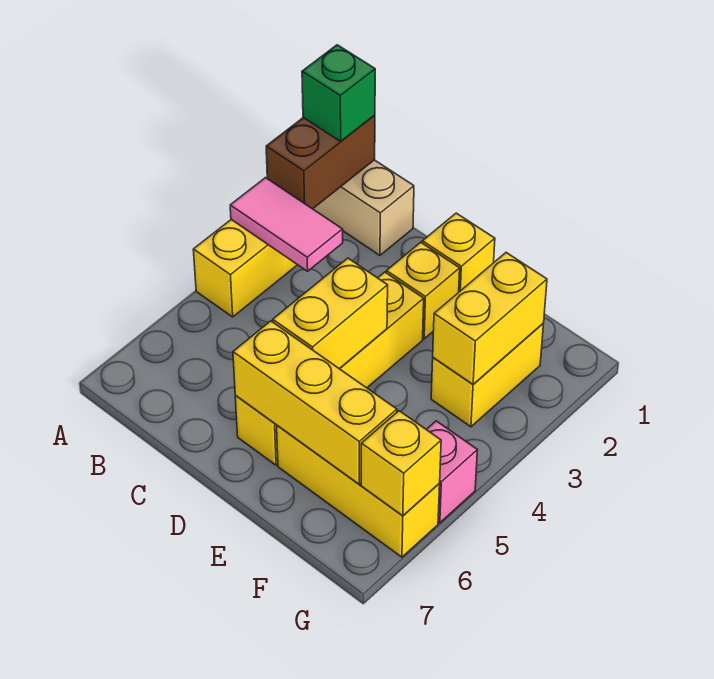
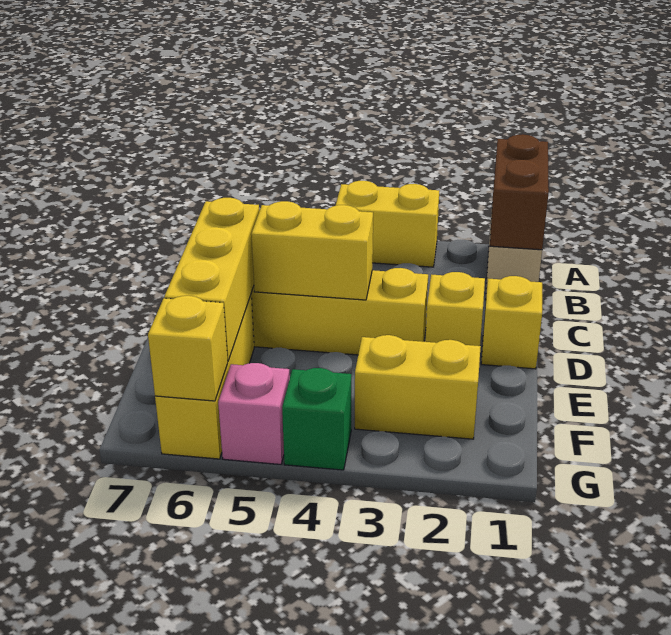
brown brick A1:A2 level 2 -> brown brick A1:B1 level 2
green brick A1 level 3 -> green brick G4 level 1
pink tile A3:B3 level 2 -> none
yellow brick F2:F3 level 2 -> none

